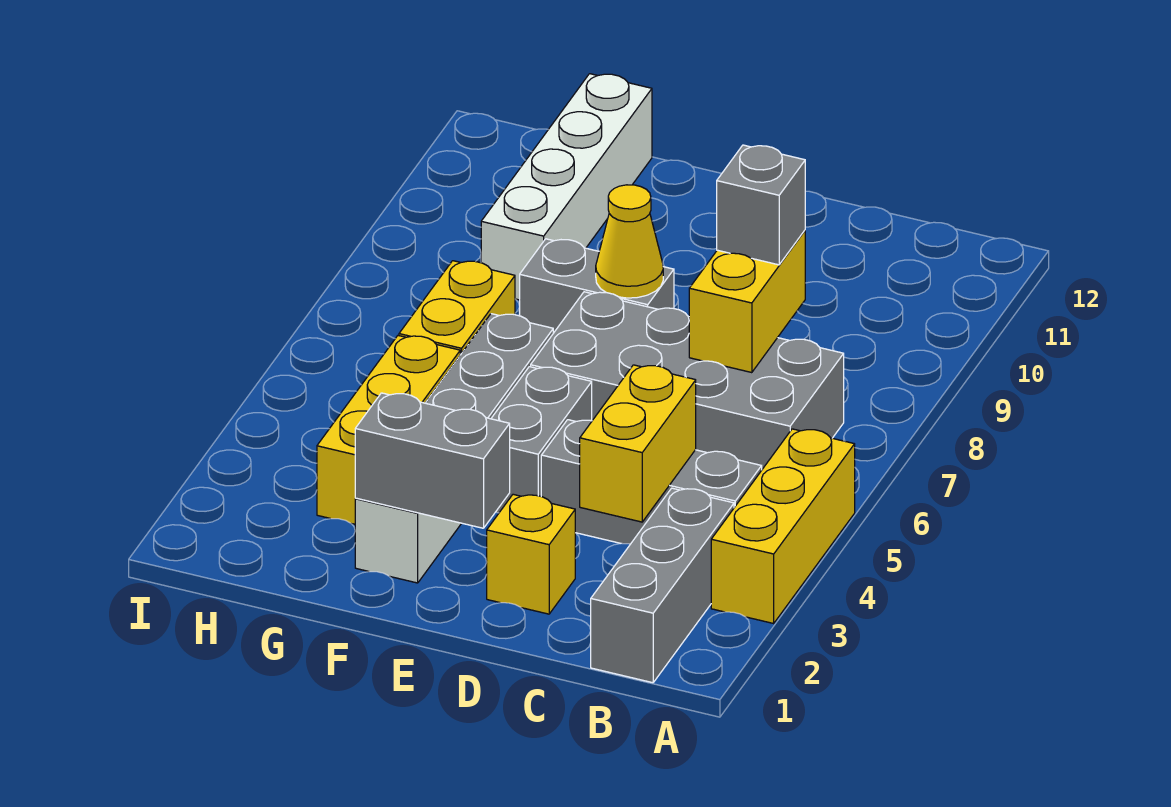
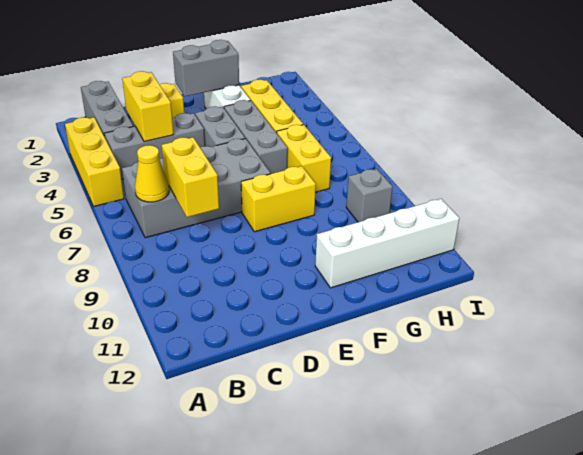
grey brick C8 level 3 -> grey brick H9 level 1
grey brick E8:F8 level 1 -> yellow brick E8:F8 level 1
yellow cone E8 level 2 -> yellow cone B7 level 2
white brick G9:G12 level 1 -> white brick F11:I11 level 1

